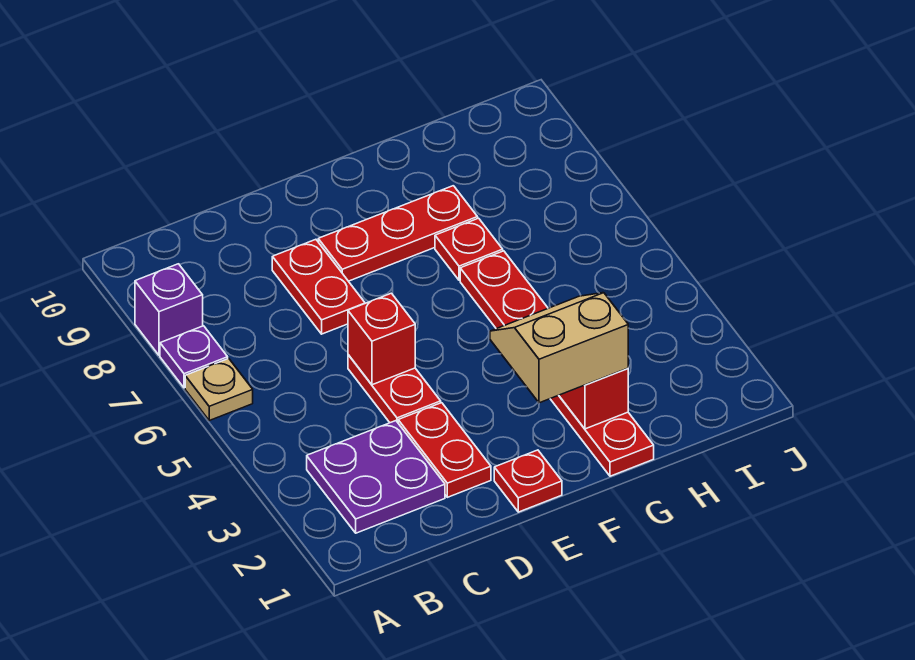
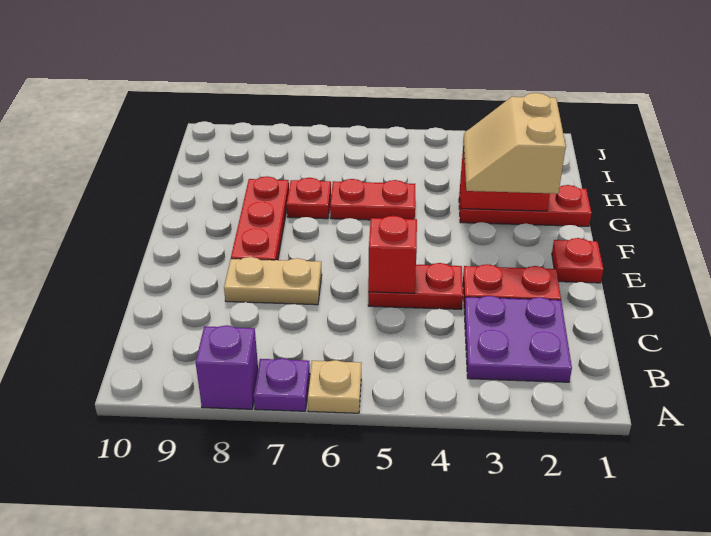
red plate D7:D8 level 1 -> tan plate D7:D8 level 1

